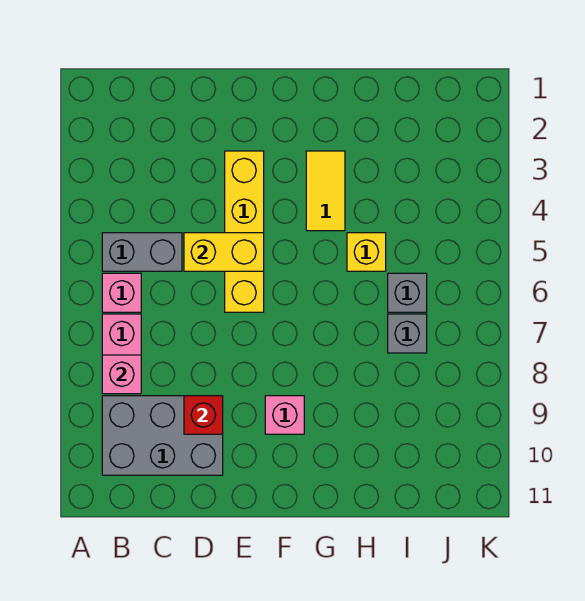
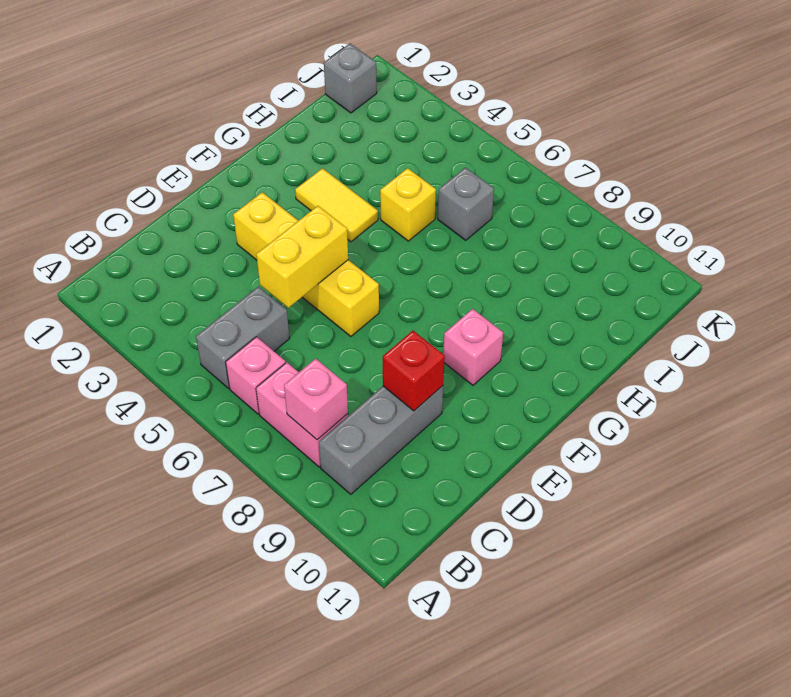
grey brick B9:D10 level 1 -> grey brick B9:D9 level 1
grey brick I7 level 1 -> grey brick J1 level 1

